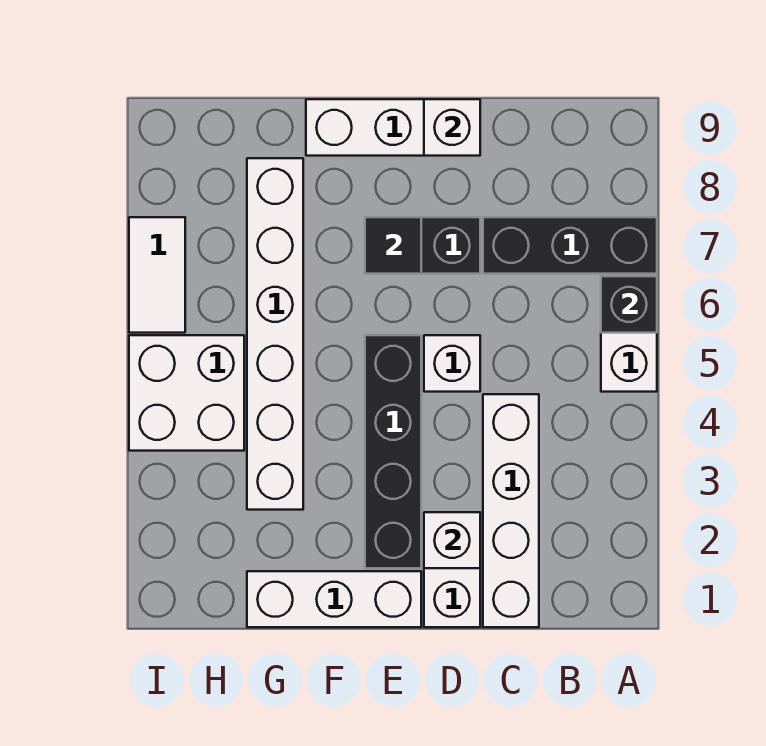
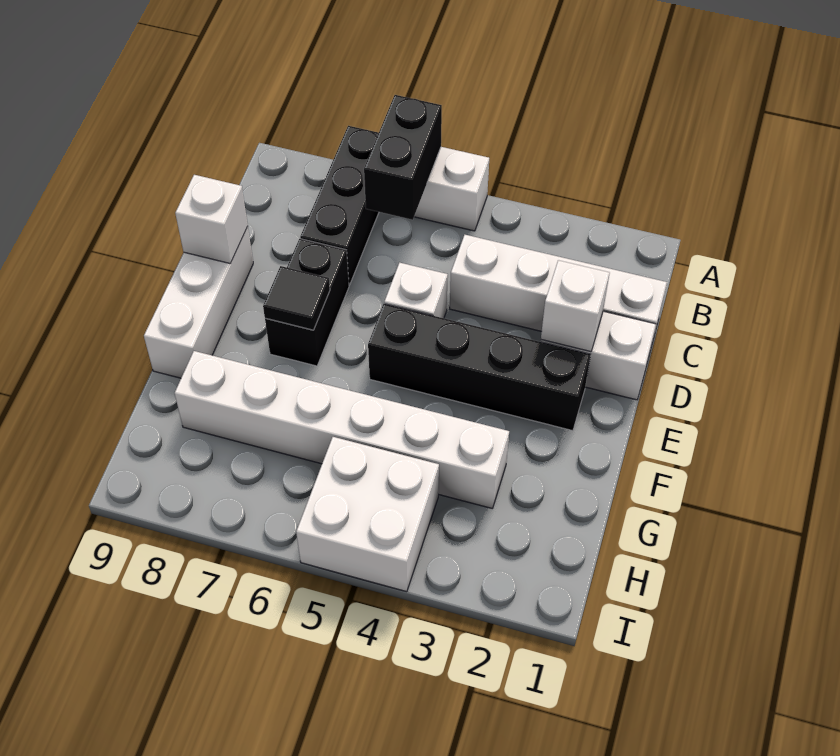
black brick A6 level 2 -> black brick A6:B6 level 2
white brick E1:G1 level 1 -> none
white tile I6:I7 level 1 -> none

